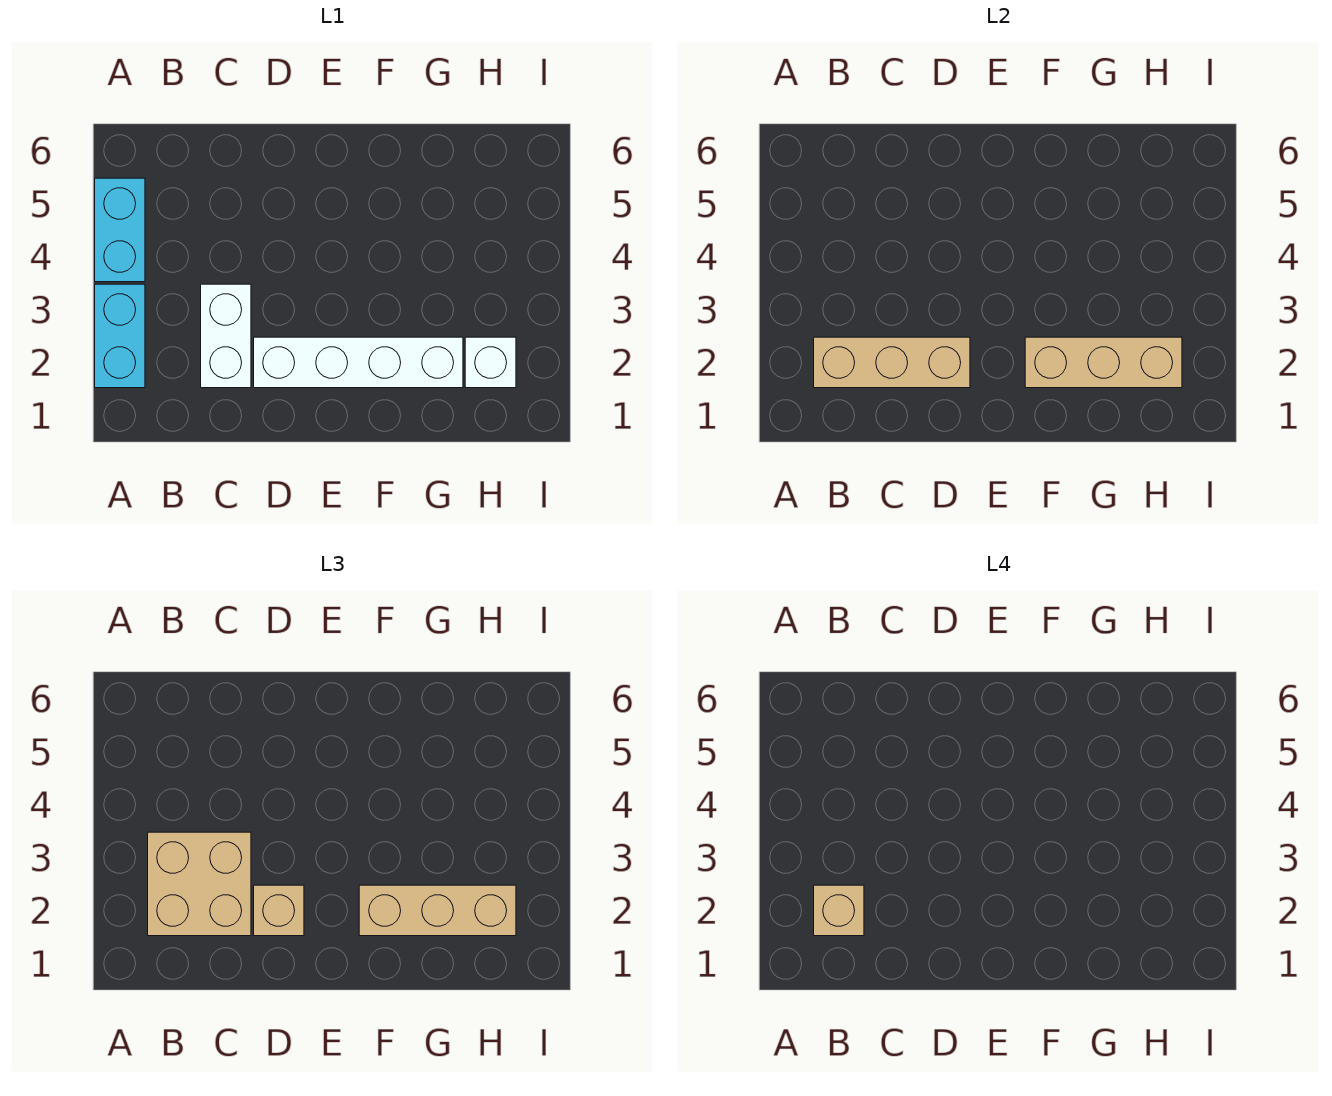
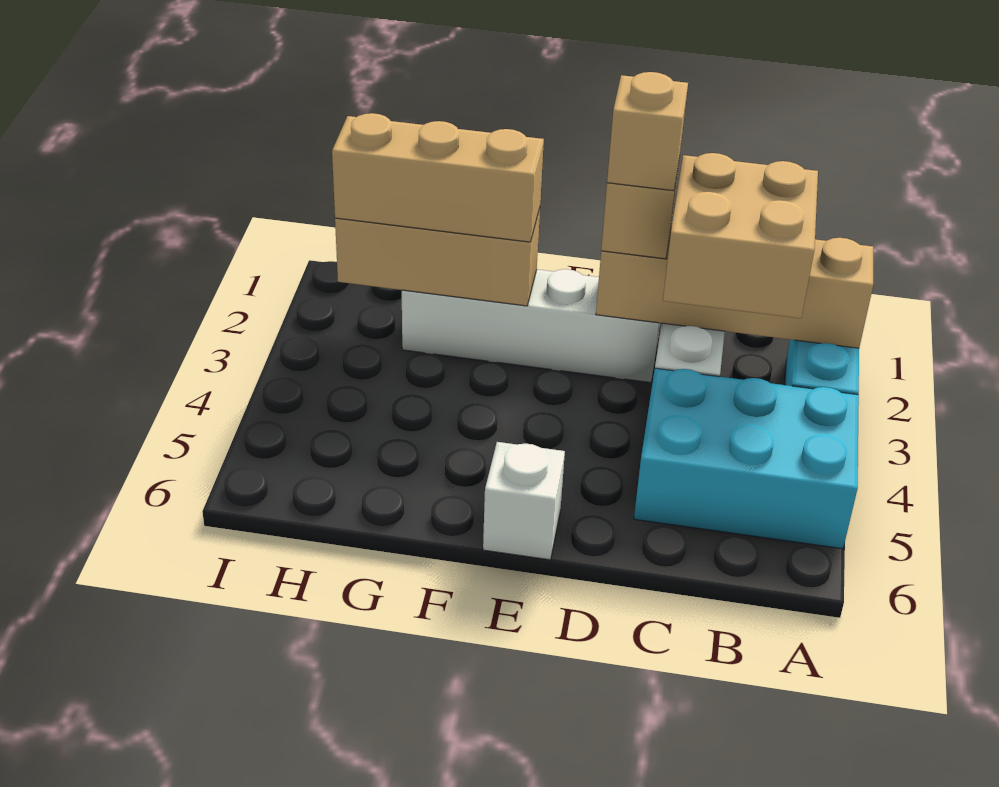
cyan brick A4:A5 level 1 -> cyan brick A4:C5 level 1
tan brick B2:D2 level 2 -> tan brick A2:D2 level 2
tan brick B2 level 4 -> tan brick D2 level 4
white brick H2 level 1 -> white brick E6 level 1

